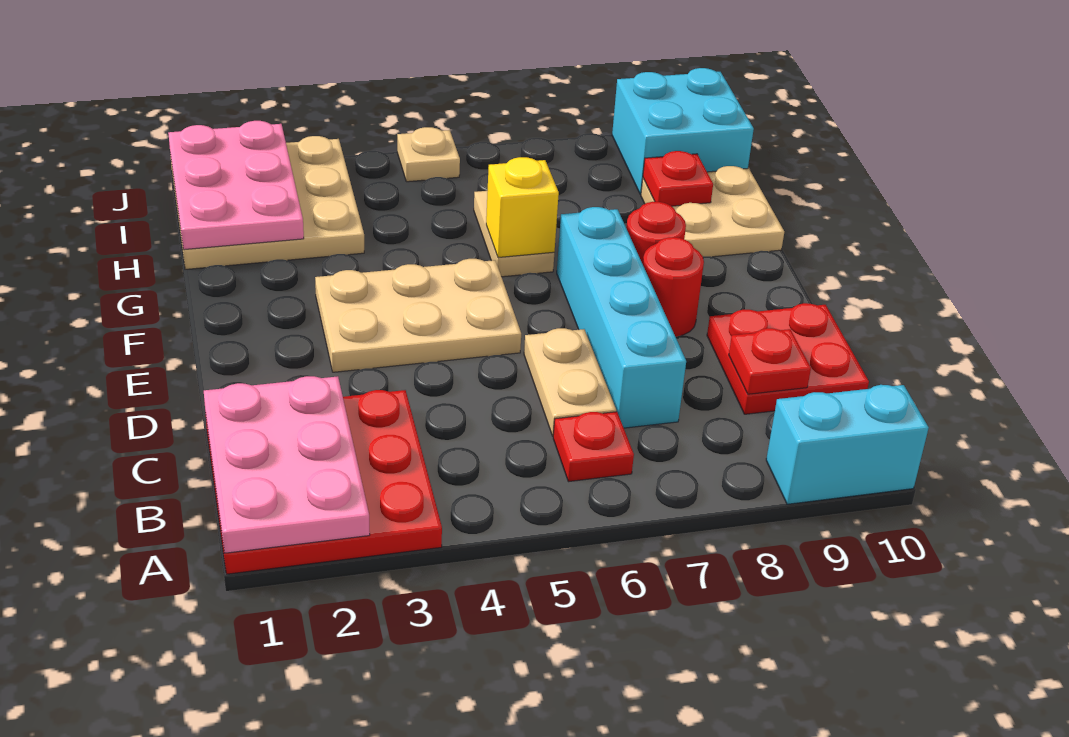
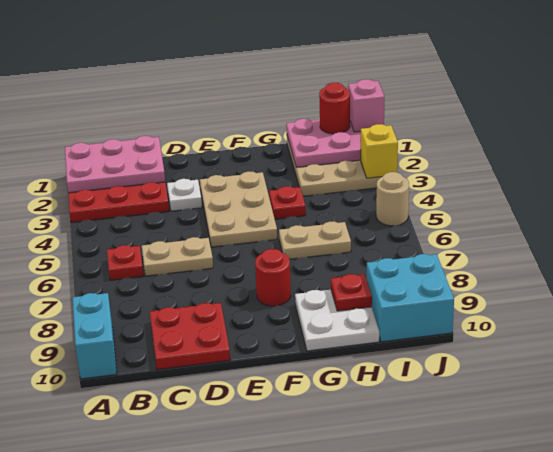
cyan brick C7:F7 level 1 -> none
red plate C9 level 2 -> red plate G4 level 1
none -> white plate D3 level 1
red round brick E8 level 1 -> red round brick I1 level 3
yellow brick G6 level 2 -> yellow brick J3 level 2
tan plate G9:H10 level 1 -> white plate G9:H10 level 1
none -> pink brick J1 level 3
tan plate J5 level 1 -> tan round brick J5 level 1

